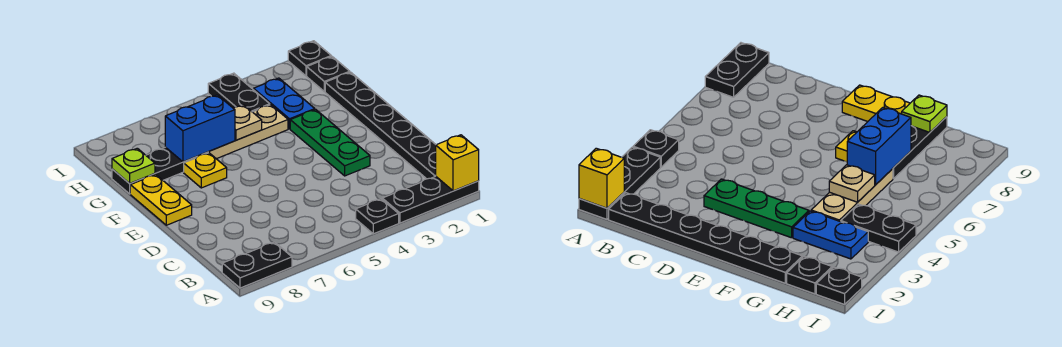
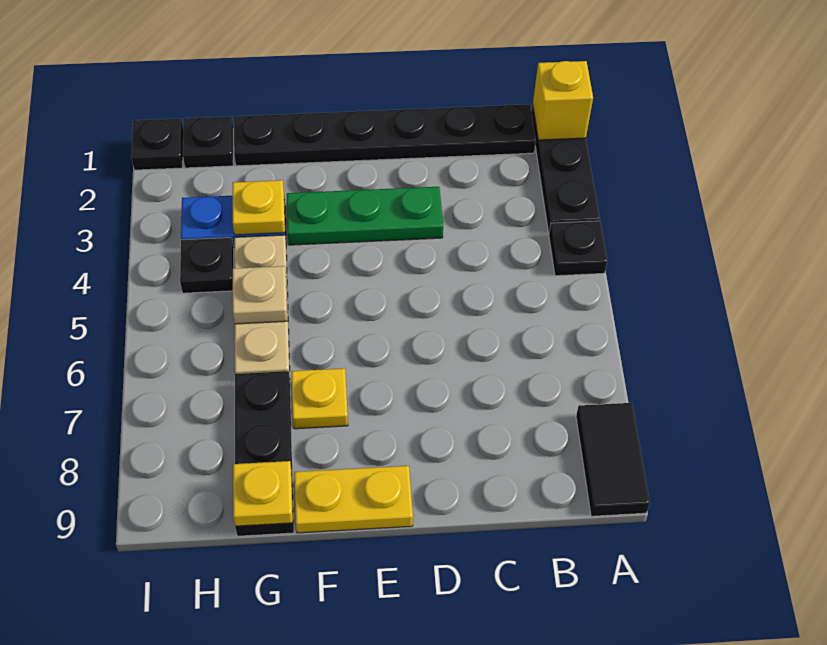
black plate A8:A9 level 1 -> black tile A8:A9 level 1
none -> yellow plate G3 level 2
blue brick G6:G7 level 2 -> none
lime plate G9 level 2 -> yellow plate G9 level 2
black plate H4:I4 level 1 -> black plate H4 level 1

